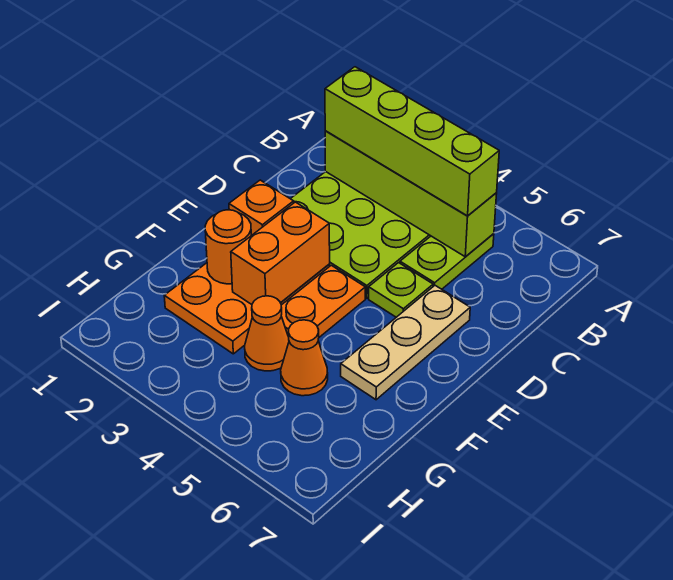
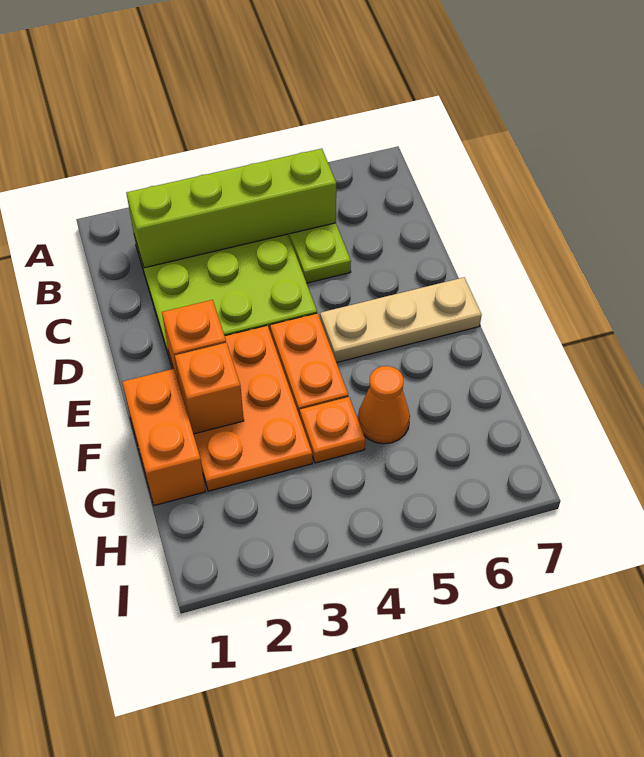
lime brick B2:B5 level 3 -> none
lime plate D5 level 1 -> none
tan plate D6:F6 level 1 -> tan plate E5:E7 level 1
orange brick E3:F3 level 2 -> orange brick F1:G1 level 1
orange round brick F2 level 2 -> orange brick F2 level 2
orange cone G4 level 1 -> orange plate G4 level 1

